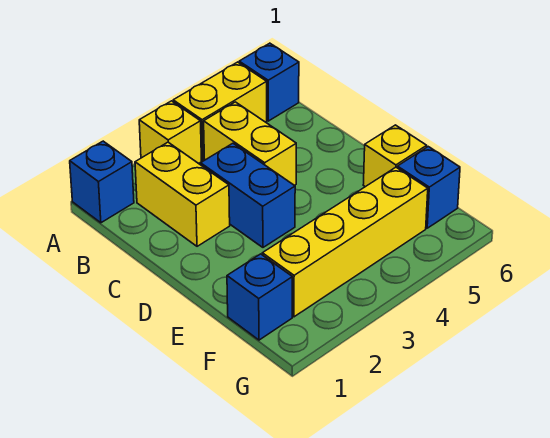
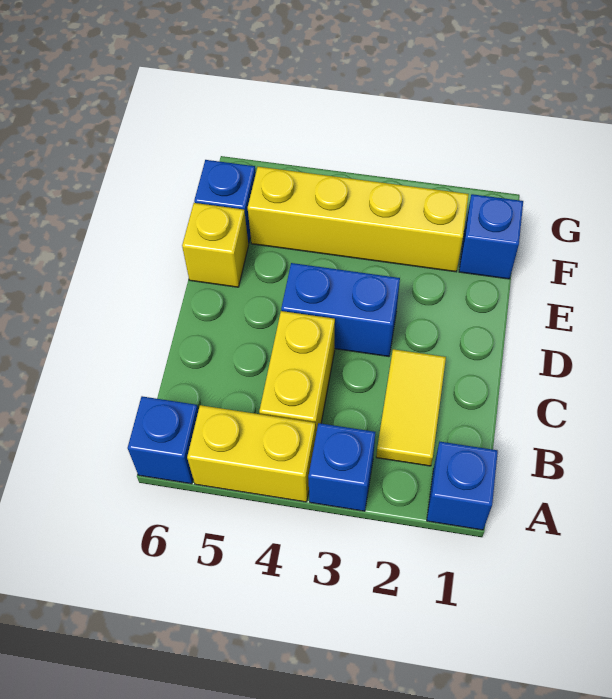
yellow brick A3 level 1 -> blue brick A3 level 1
yellow brick B2:C2 level 1 -> yellow tile B2:C2 level 1
blue brick C3:D3 level 1 -> blue brick D3:D4 level 1

